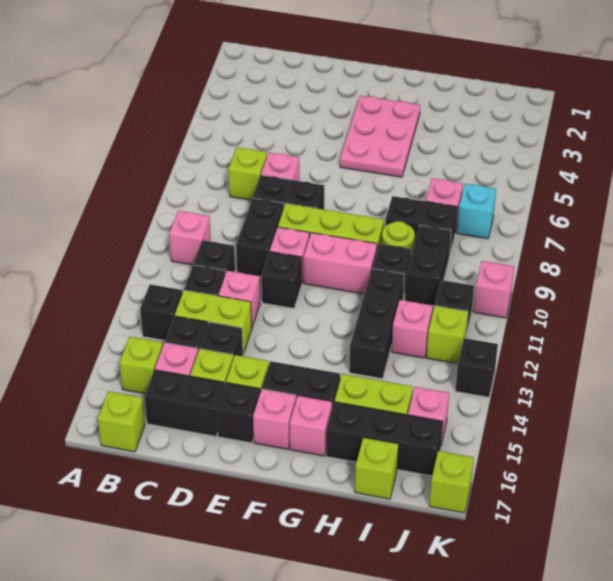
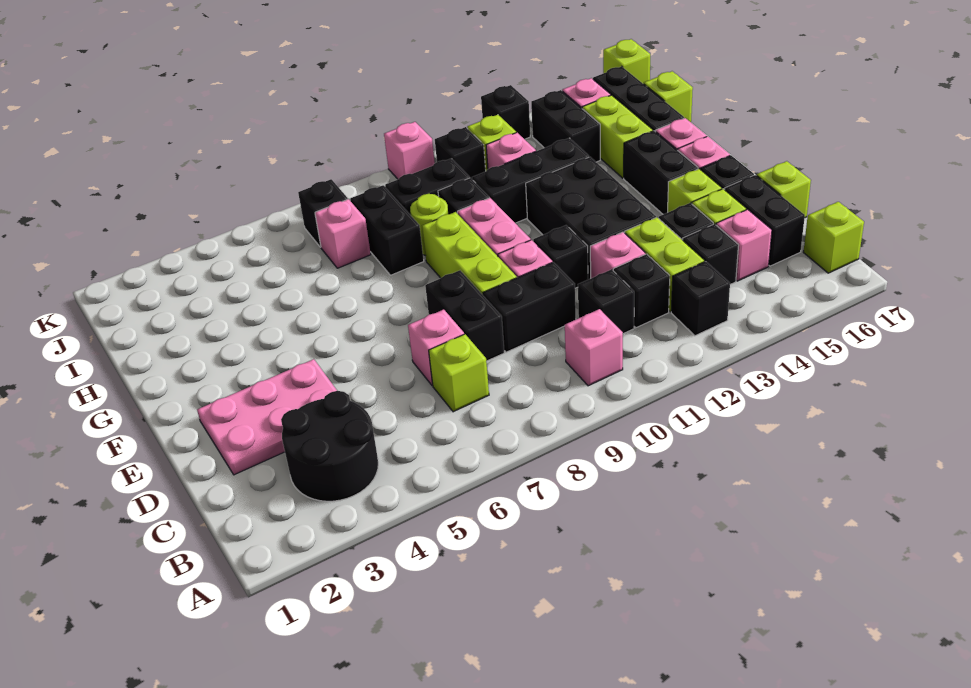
none -> black round brick B3:C4 level 1
lime brick B15 level 1 -> lime brick D17 level 1
none -> black brick E12:G13 level 1
pink plate F3:G5 level 1 -> pink plate D2:E4 level 1
none -> black brick I14:J14 level 1
cyan brick J7 level 1 -> black brick J7 level 1

